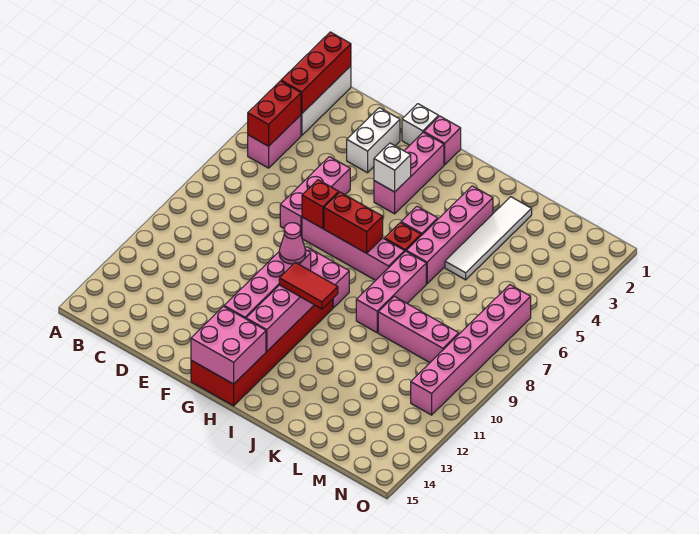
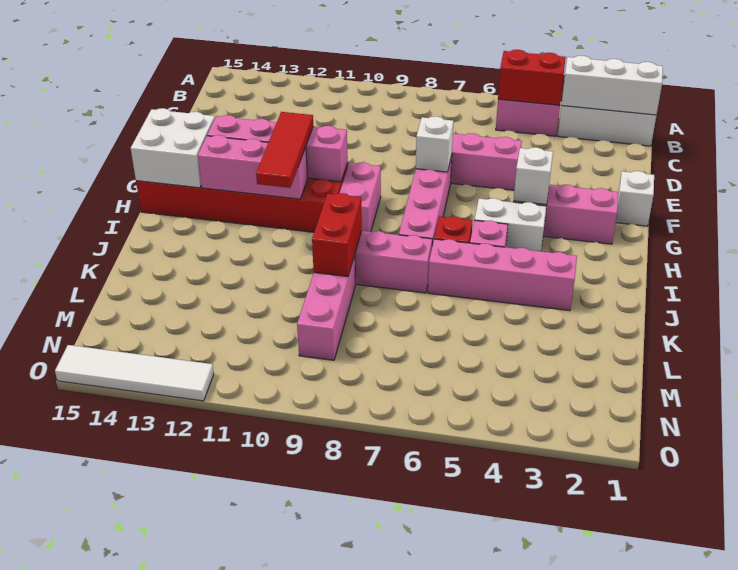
red brick B1:B3 level 2 -> white brick B1:B3 level 2
white brick E2:E3 level 1 -> white brick H4:H5 level 1
red brick F7 level 2 -> white brick F7 level 2
pink brick G1 level 1 -> none
red brick G7:H7 level 2 -> red brick J9:K9 level 2
pink cone G10 level 3 -> none
pink brick G14:H15 level 2 -> white brick G14:H15 level 2
red tile H11:I11 level 3 -> red tile G11:I11 level 3
white tile K2:K5 level 1 -> white tile O12:O15 level 1
pink brick N6:N11 level 1 -> none

